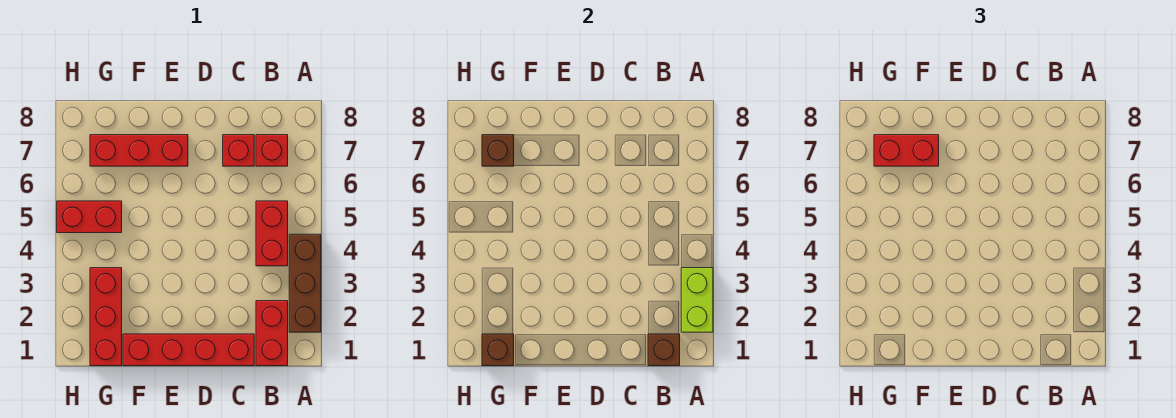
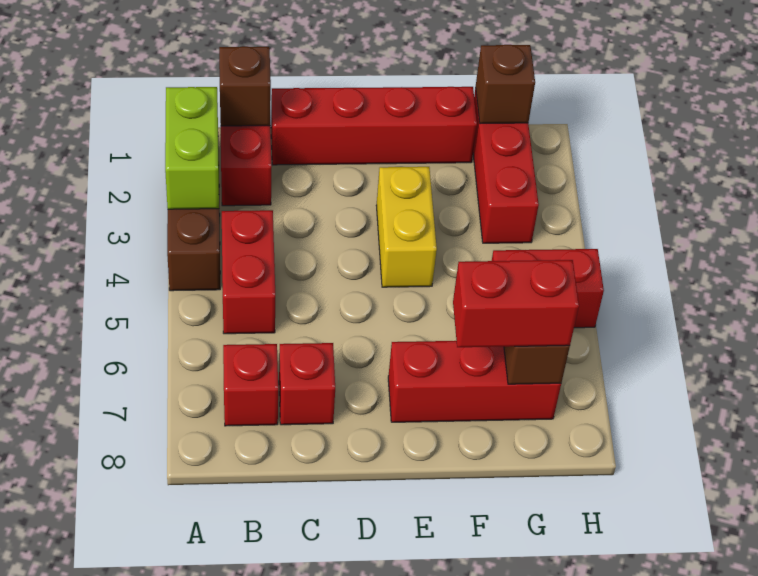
none -> yellow brick E3:E4 level 1

